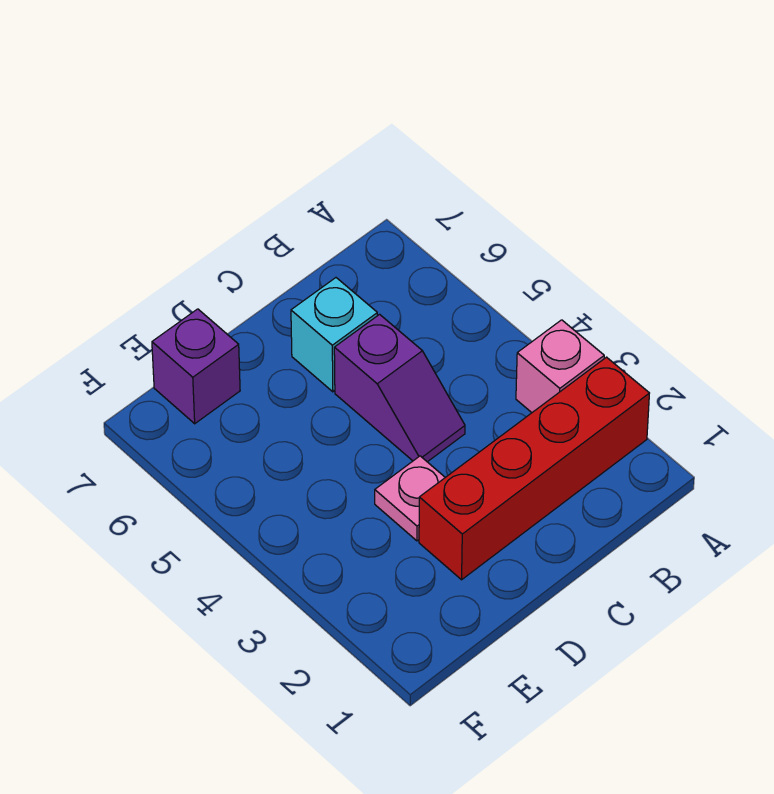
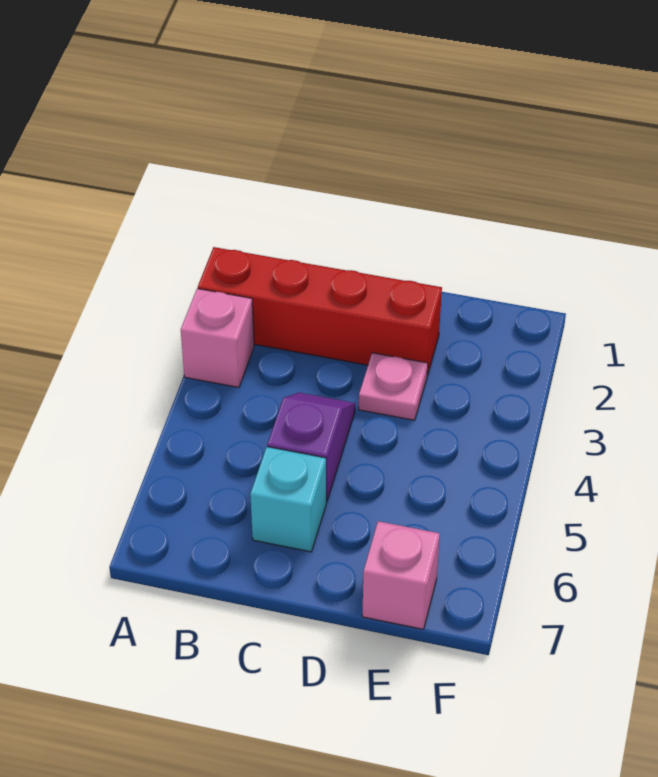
purple brick E7 level 1 -> pink brick E7 level 1

